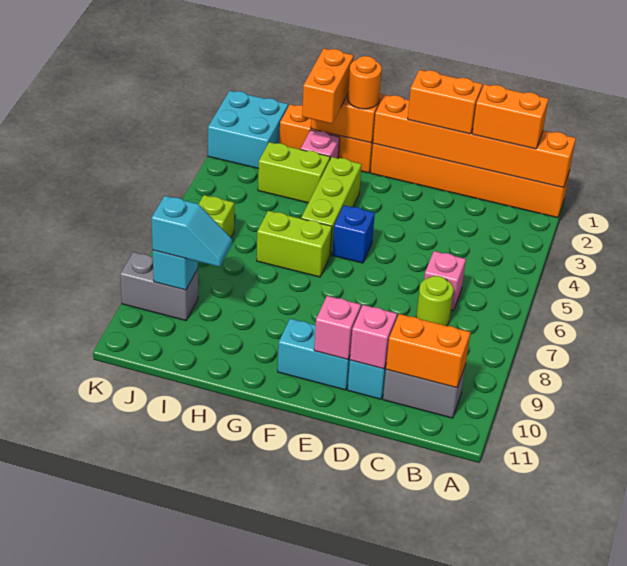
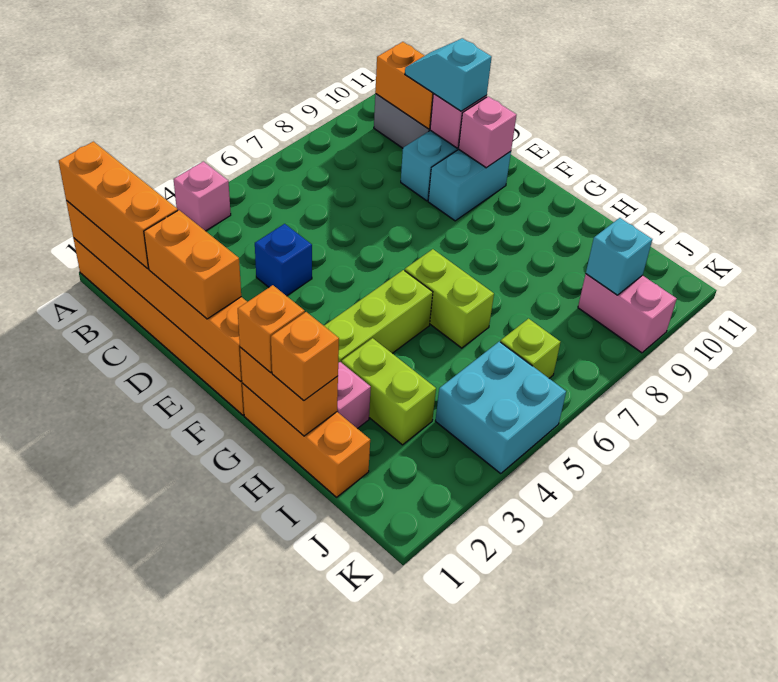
orange brick B1:C1 level 3 -> orange brick A1:C1 level 3
pink brick C6 level 1 -> pink brick A4 level 1
lime round brick C7 level 1 -> none
cyan brick E10:F10 level 1 -> cyan brick E9:E10 level 1
blue brick F5 level 1 -> blue brick D4 level 1
orange round brick G1 level 3 -> orange brick G1 level 3
orange brick H1:H2 level 3 -> orange brick H1 level 3
cyan slope I9:J9 level 3 top J -> cyan slope C10:D10 level 3 top D
cyan brick J1:K2 level 1 -> cyan brick J4:K5 level 1
grey brick J9:K9 level 1 -> pink brick J9:K9 level 1

